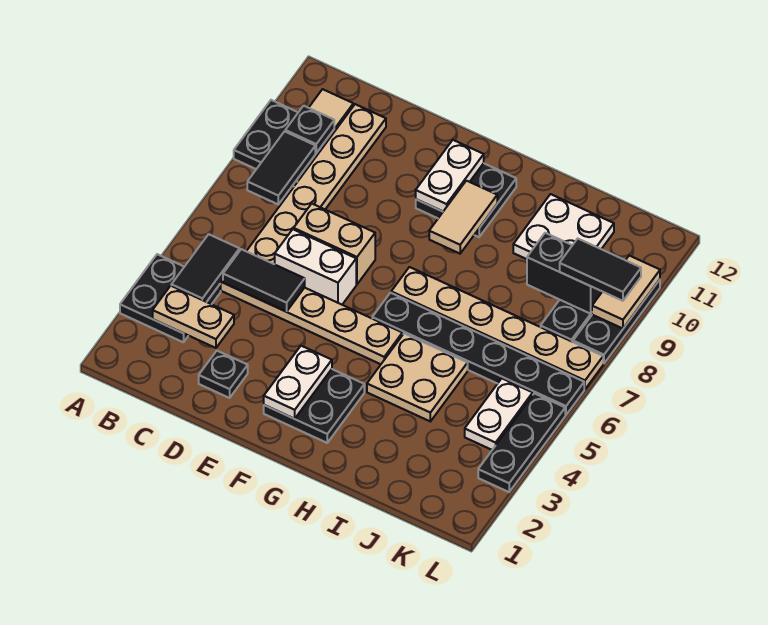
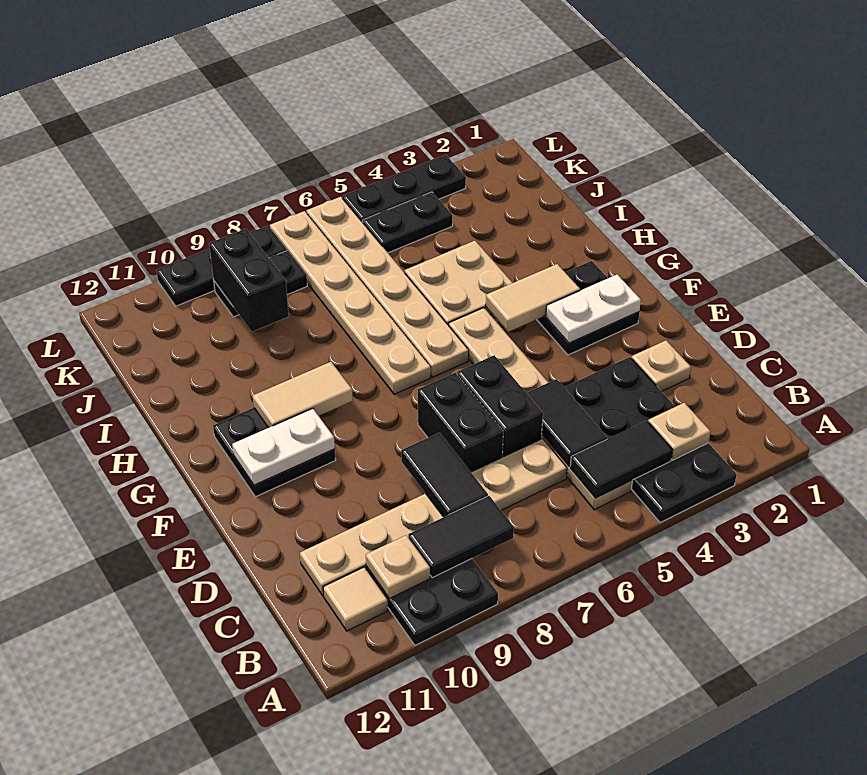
black plate A3:B4 level 1 -> black plate A3:D4 level 1
tan plate B3:C3 level 2 -> tan plate B3 level 2
black plate B10 level 2 -> tan plate B10 level 2
black plate D2 level 1 -> tan plate D2 level 1
white brick D6:E6 level 1 -> black brick D6:E6 level 1
tan brick D7:E7 level 1 -> black brick D7:E7 level 1
black plate G6:L6 level 1 -> tan plate G6:L6 level 1
white plate I10:J11 level 1 -> none
white plate K4:K5 level 1 -> black plate K4:K5 level 1
black tile K9:L9 level 3 -> black tile C8:D8 level 2
tan tile L9:L10 level 2 -> tan tile G3:G4 level 2

